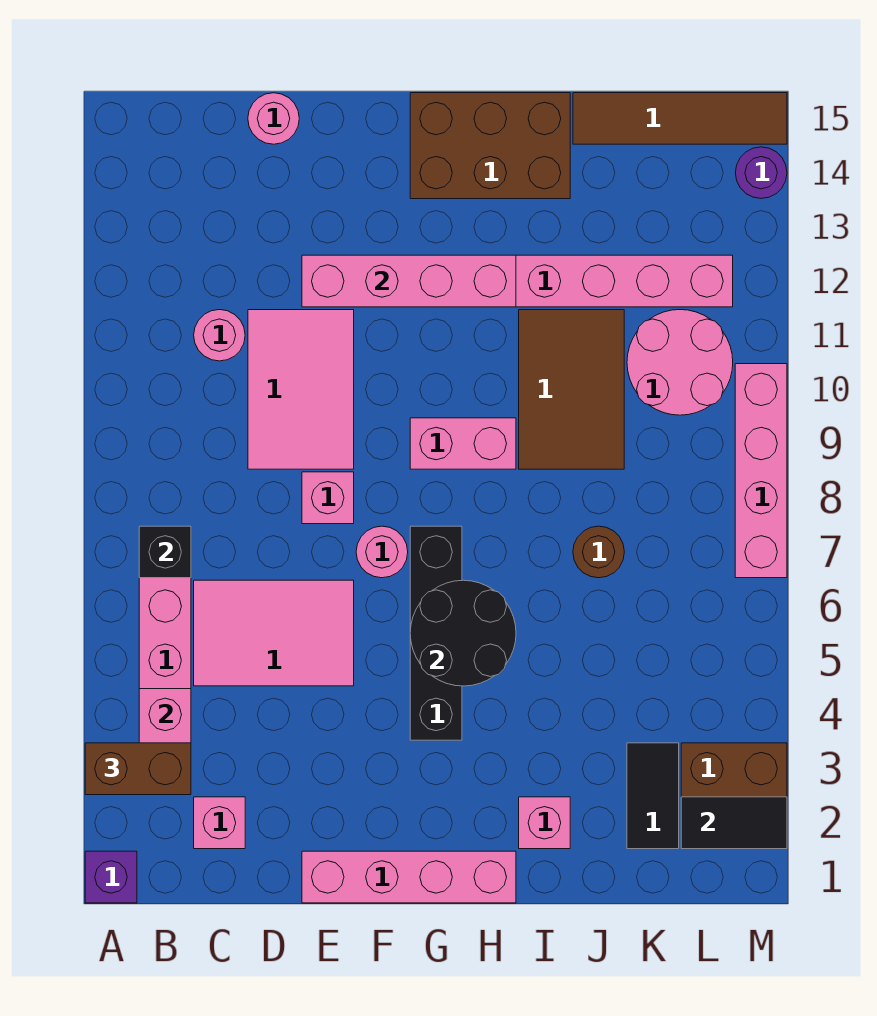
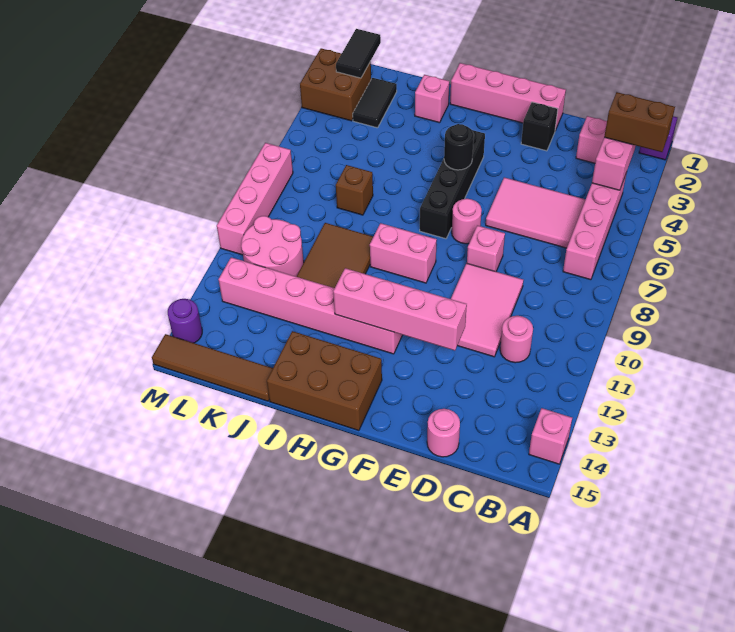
none -> pink brick A14 level 1
black brick B7 level 2 -> black brick E2 level 1
black round brick G5:H6 level 2 -> black round brick G5 level 2
brown round brick J7 level 1 -> brown brick J7 level 1
black tile L2:M2 level 2 -> black tile L1:L2 level 2

